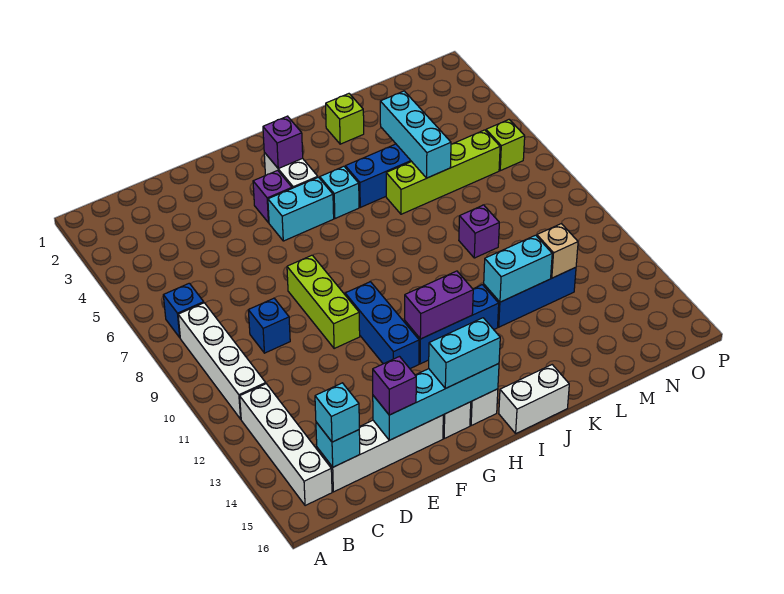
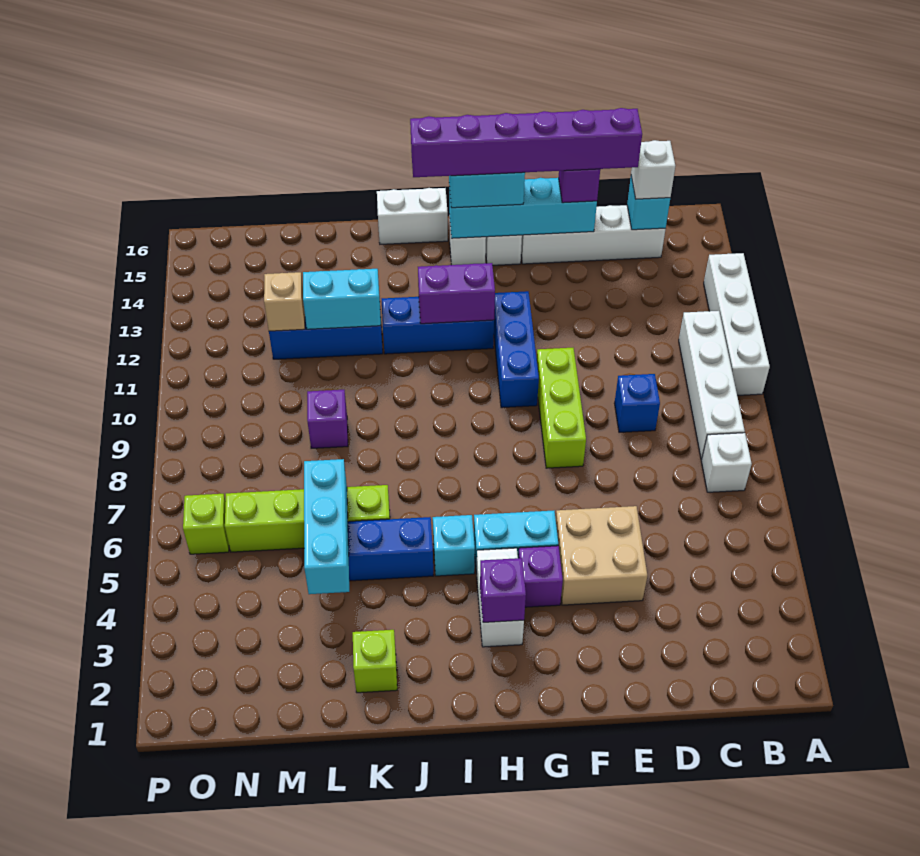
blue brick B7 level 1 -> white brick B7 level 1
white brick B12:B15 level 1 -> white brick A10:A13 level 1
cyan brick C15 level 3 -> white brick C15 level 3
none -> purple brick D15:I15 level 4
none -> tan brick E4:F5 level 1

